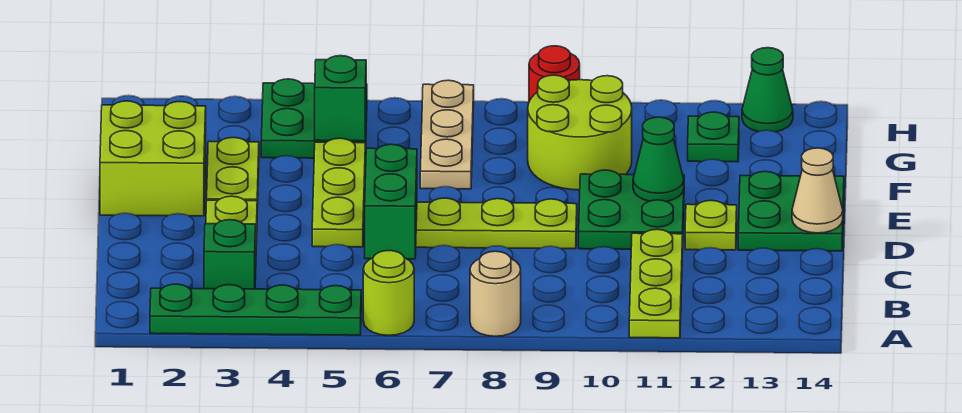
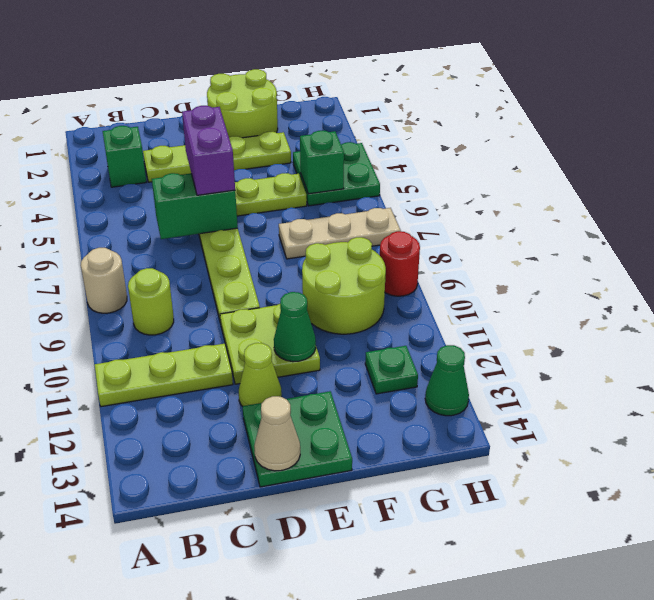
green plate A2:A5 level 1 -> none
lime round brick A6 level 1 -> lime round brick B9 level 1
none -> purple brick D5:D6 level 3
green plate D10:E11 level 1 -> lime plate D10:E11 level 1
lime plate D12 level 1 -> lime cone D12 level 1
lime brick E1:F2 level 1 -> lime round brick E1:F2 level 1

